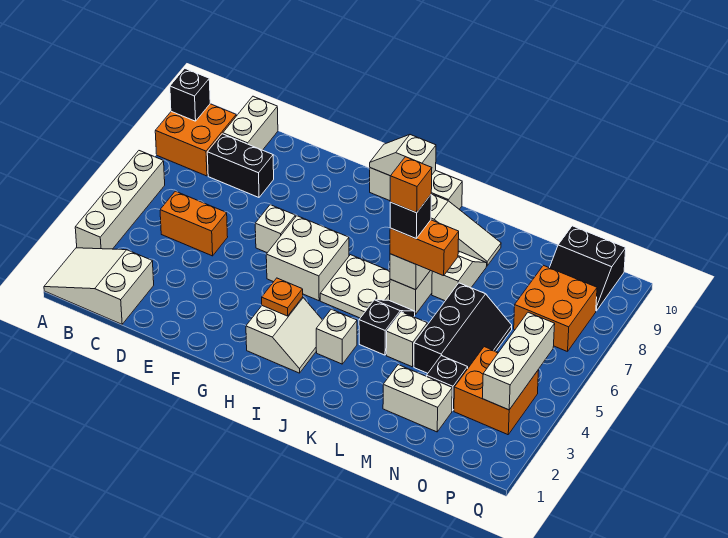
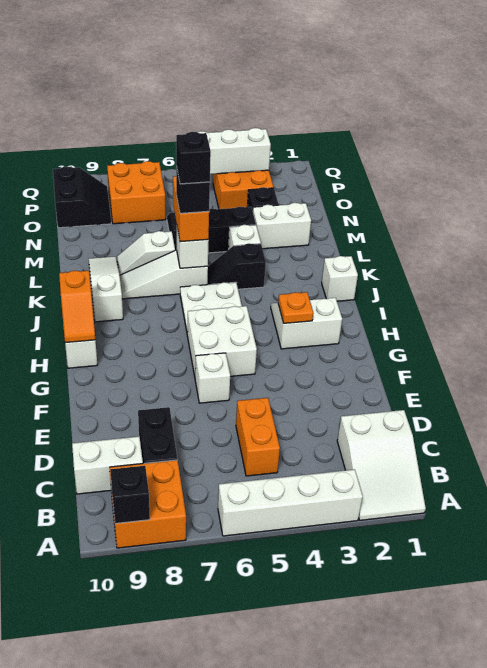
white slope H10:I10 level 2 top I -> orange slope H10:I10 level 2 top I
white brick J3 level 1 -> white brick J1 level 1
orange brick K6 level 5 -> black brick K6 level 5
white brick M2:N2 level 1 -> white brick M2:M3 level 1

